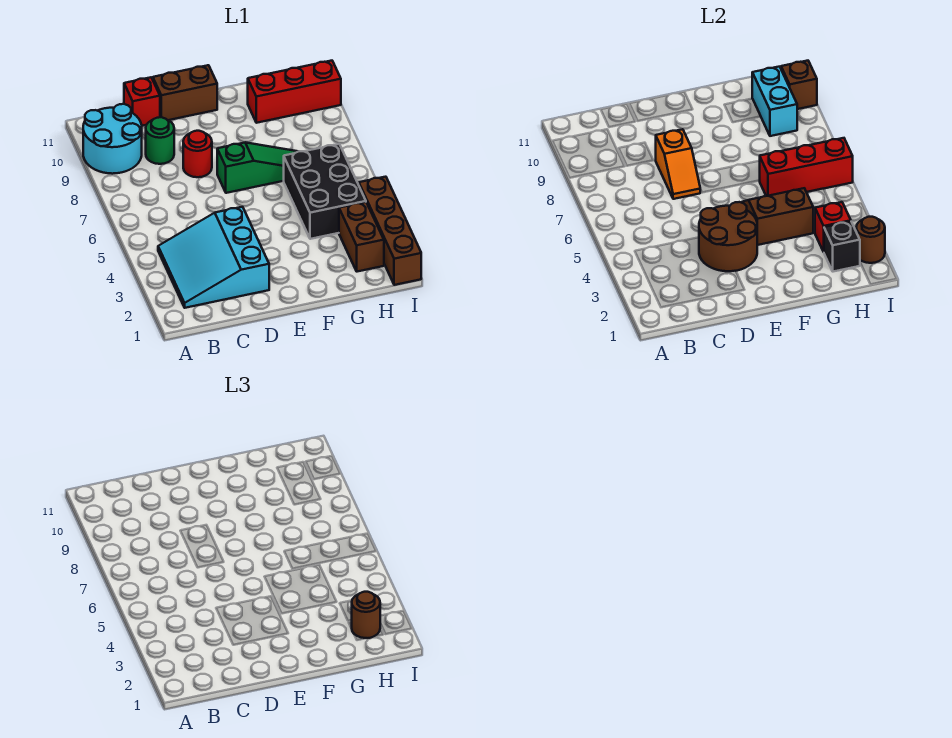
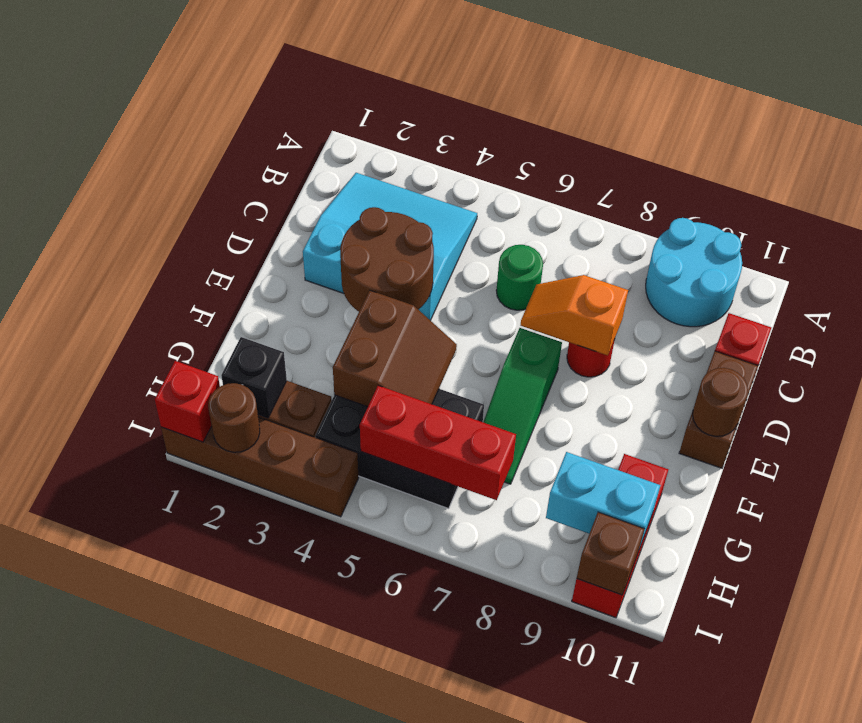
green round brick C9 level 1 -> green round brick C6 level 1
red brick G6:I6 level 2 -> red brick H5:H7 level 2
brown round brick H2 level 3 -> brown round brick E11 level 2
red brick H3 level 2 -> red brick I1 level 2

